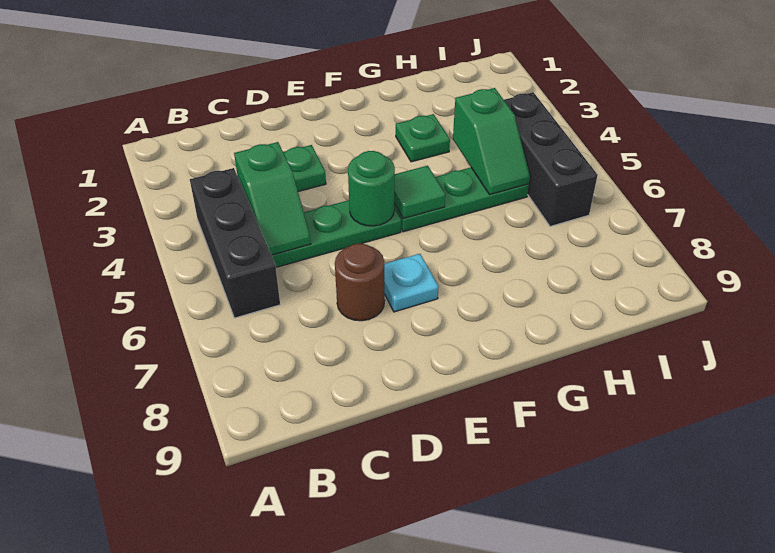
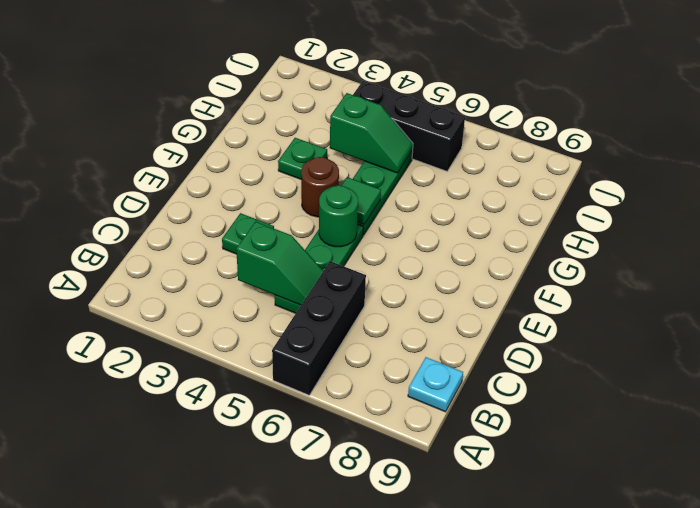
black brick B4:B6 level 1 -> black brick A6:C6 level 1
brown round brick D7 level 1 -> brown round brick F4 level 1
cyan plate E7 level 1 -> cyan plate B9 level 1

